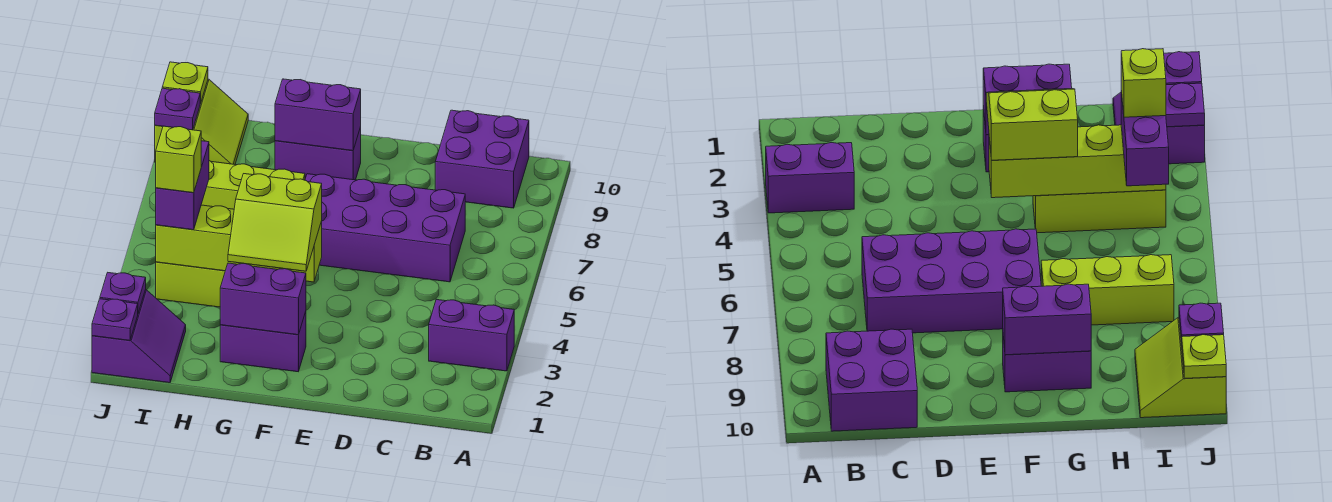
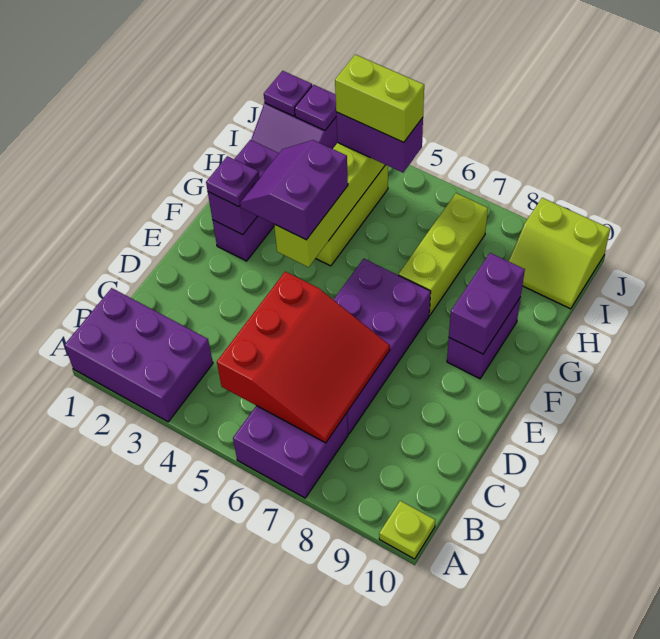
purple brick A3:B3 level 1 -> purple brick A1:B3 level 1
none -> red slope B5:D7 level 2 top 5
purple brick B9:C10 level 1 -> purple brick A6:B7 level 1
lime slope F3:G4 level 3 top 4 -> purple slope F3:G4 level 3 top 4
lime brick I4 level 4 -> lime brick I4:I5 level 4
purple plate J9 level 2 -> purple plate F2 level 3
lime plate J10 level 2 -> lime plate A10 level 1

